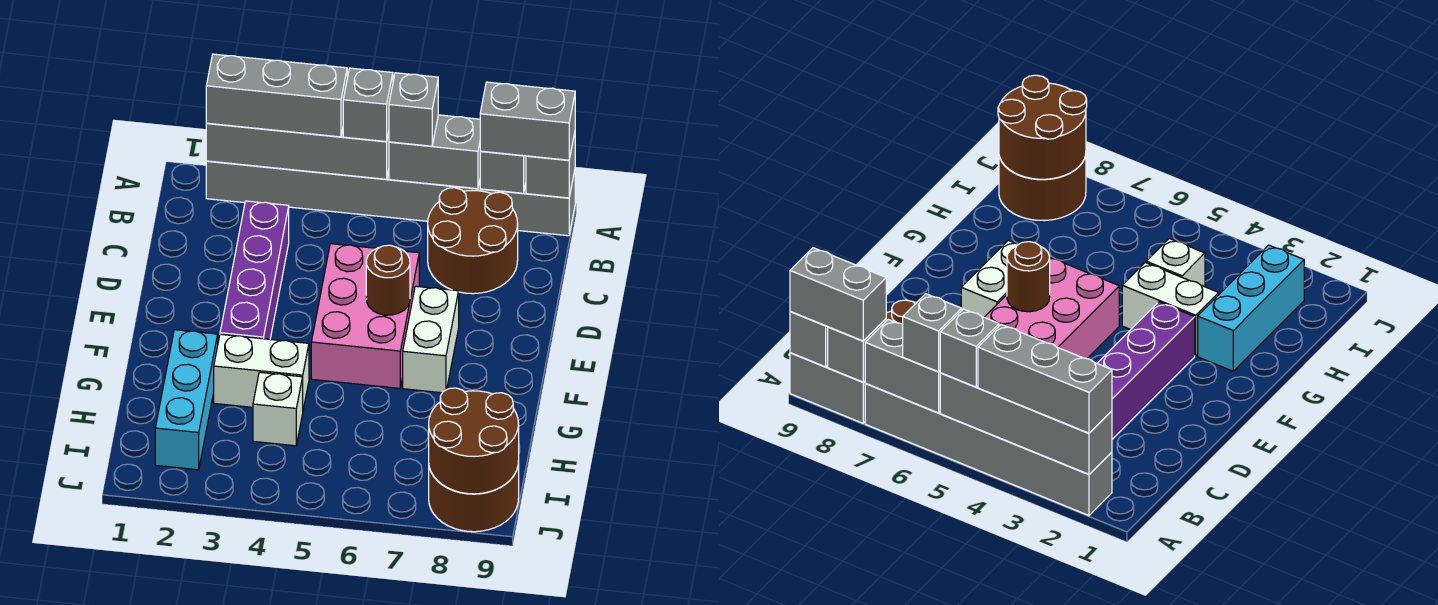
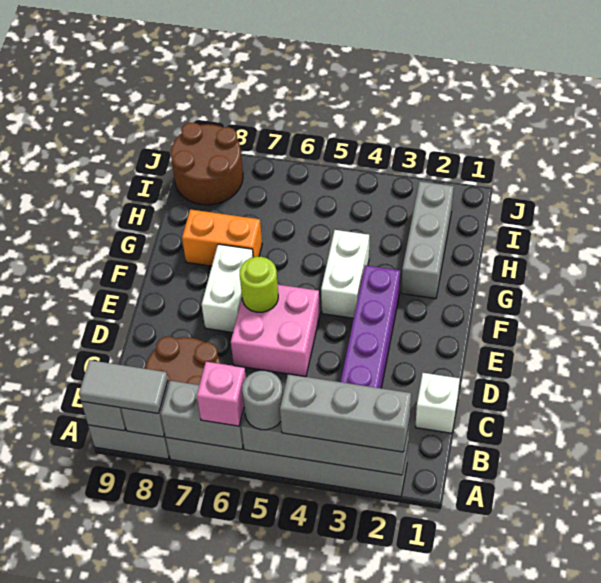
grey brick A5 level 3 -> grey round brick A5 level 3
grey brick A6 level 3 -> pink brick A6 level 3
grey brick A8:A9 level 3 -> grey tile A8:A9 level 3
pink brick D5:F6 level 1 -> pink brick D5:E6 level 1
brown round brick E6 level 2 -> lime round brick E6 level 2
cyan brick G2:I2 level 1 -> grey brick G2:I2 level 1
white brick G3:G4 level 1 -> white brick F4:G4 level 1
none -> orange brick G7:G8 level 1
white brick H4 level 1 -> white brick C1 level 1
brown round brick I8:J9 level 2 -> none

